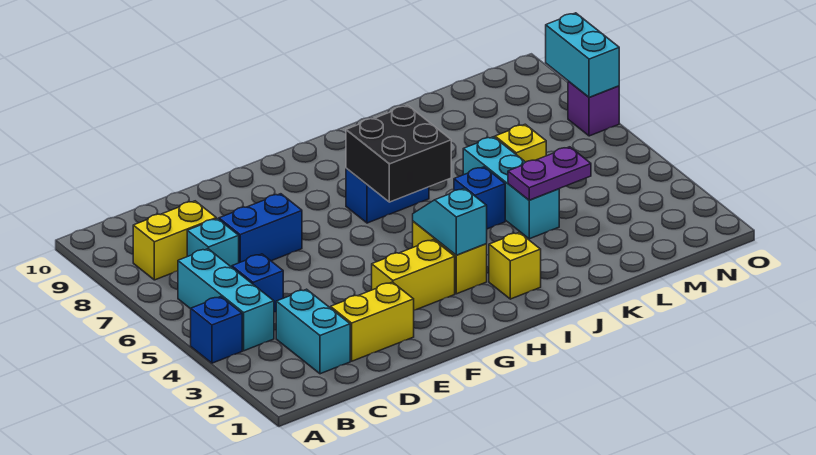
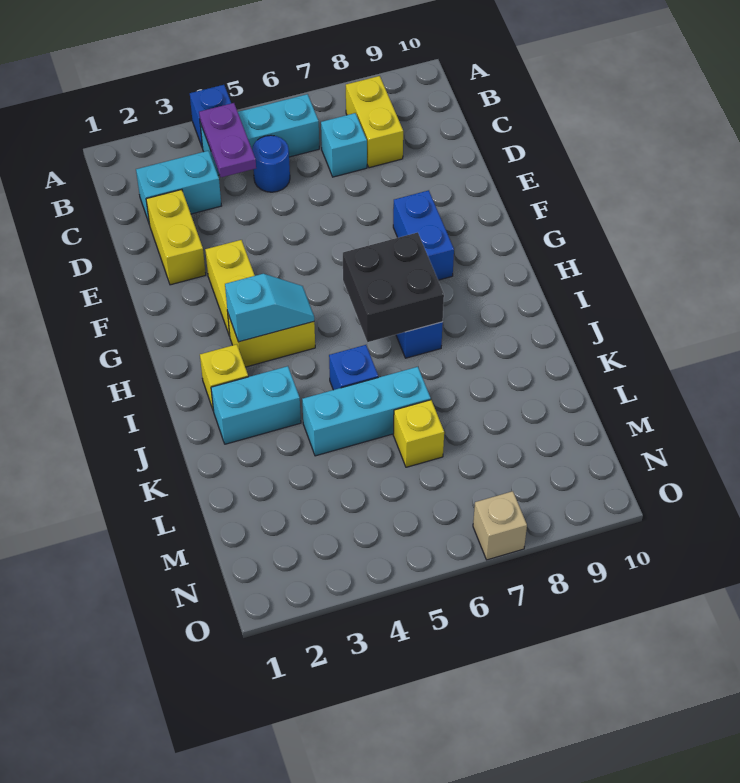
blue brick C5 level 1 -> blue round brick C5 level 1
blue brick D7:E7 level 1 -> blue brick F8:G8 level 1
purple plate K4:L4 level 2 -> purple plate B4:C4 level 2
purple brick O7 level 1 -> tan brick O7 level 1
cyan brick O7:O8 level 2 -> cyan brick J2:J3 level 1

